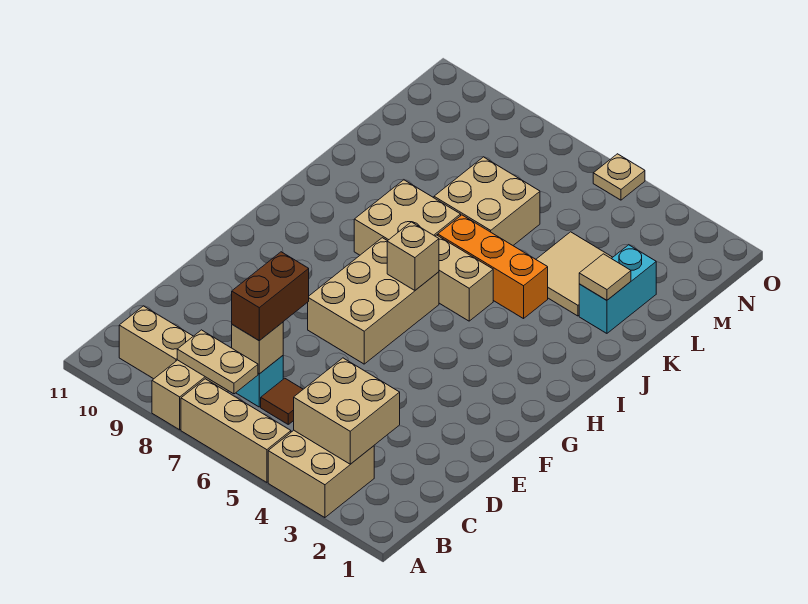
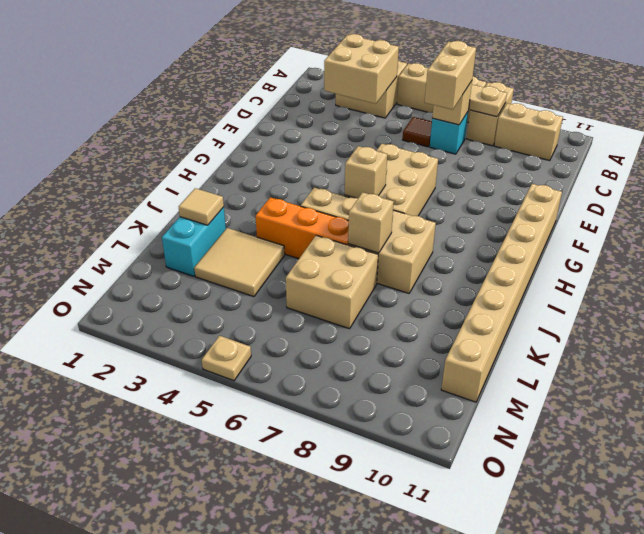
brown brick C7:D7 level 3 -> tan brick C7:D7 level 3
none -> tan brick F11:M11 level 1
none -> tan brick J7 level 2

